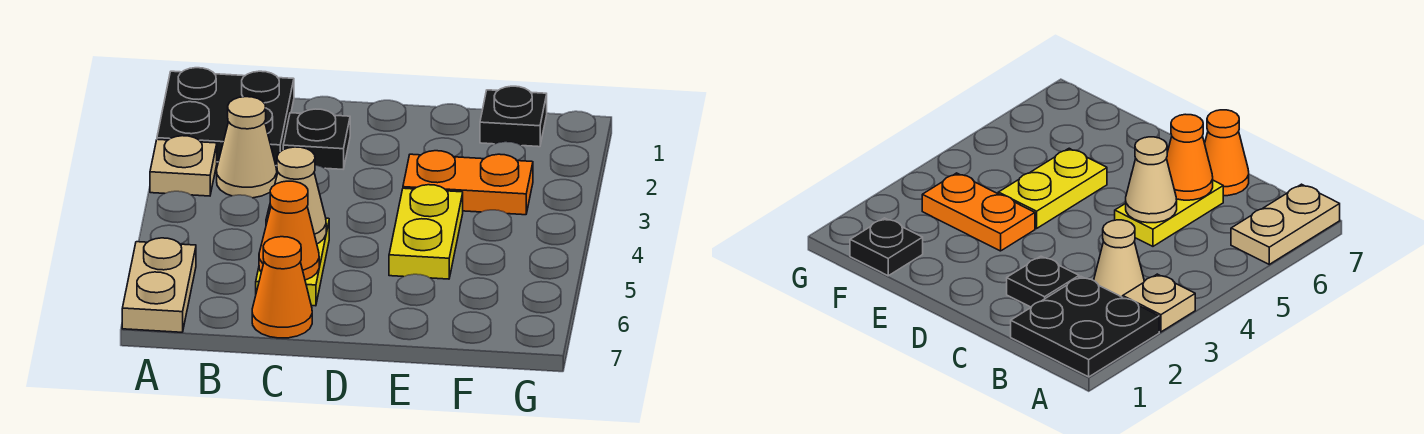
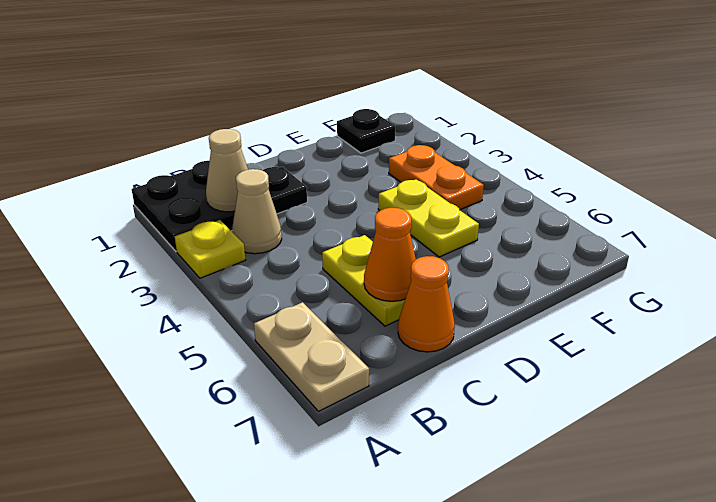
tan plate A3 level 1 -> yellow plate A3 level 1
tan cone C5 level 2 -> tan cone B2 level 2
orange plate E3:F3 level 1 -> orange plate F3:F4 level 1

